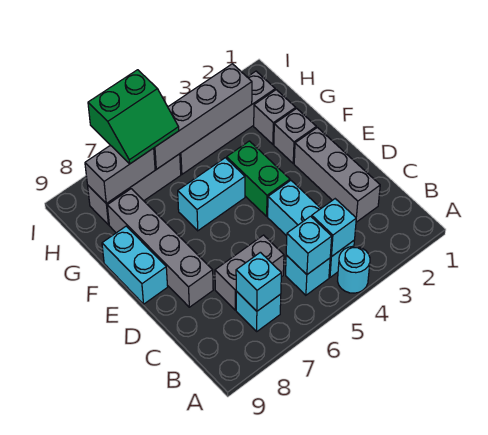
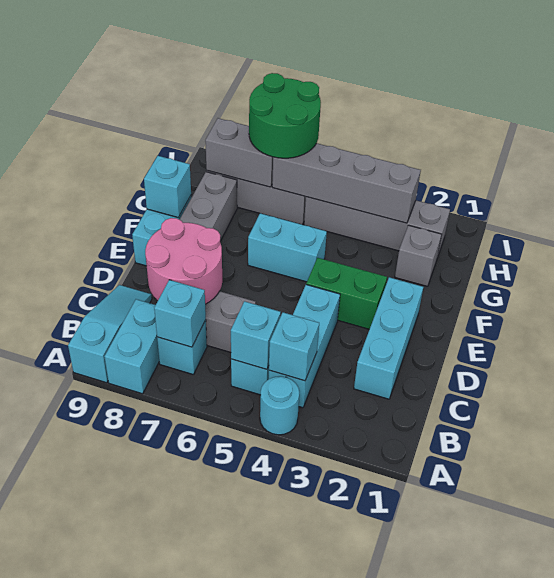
none -> cyan brick A8:B8 level 1
none -> cyan slope A9:C9 level 1 top A
grey brick C2:E2 level 1 -> cyan brick C2:E2 level 1
none -> pink round brick C7:D8 level 2
green brick E4:F4 level 1 -> green brick E3:E4 level 1
grey brick F2 level 1 -> none
none -> cyan brick F9 level 2
green slope H6:I7 level 3 top I -> green round brick H6:I7 level 3

